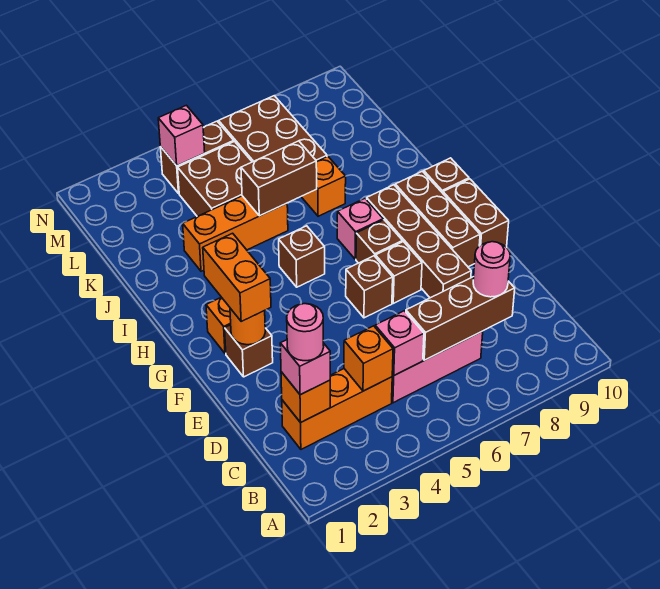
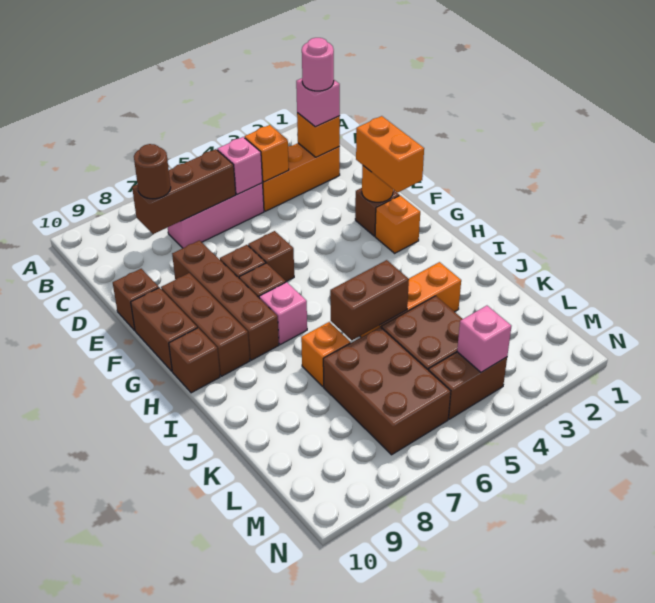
pink round brick C8 level 3 -> brown round brick C8 level 3
brown brick H5 level 1 -> brown brick E10 level 1

